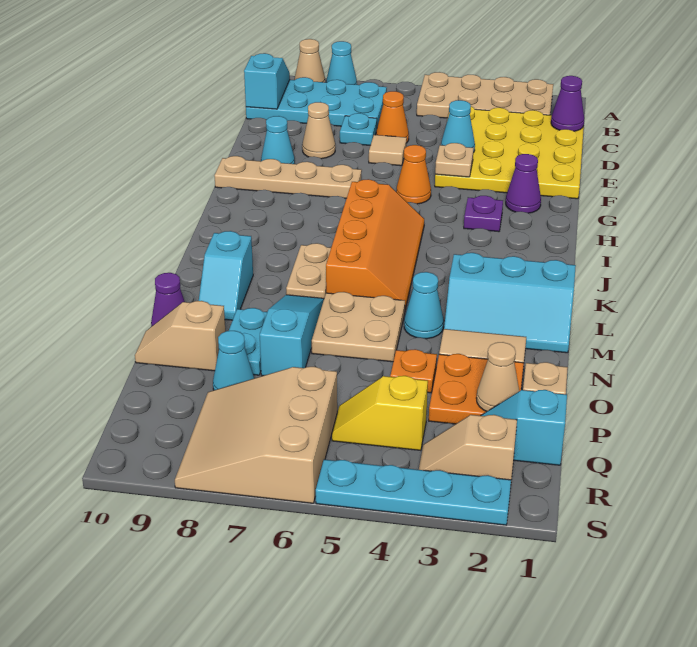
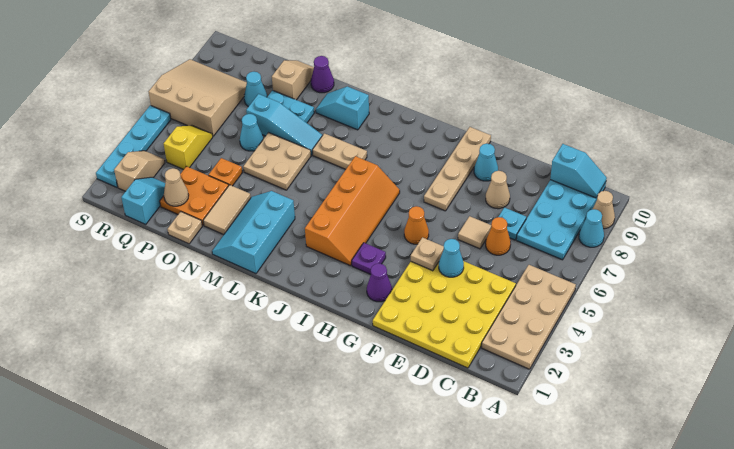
purple cone C1 level 2 -> none
orange slope I5:L6 level 1 top 6 -> orange slope I3:J6 level 1 top J
cyan cone M4 level 1 -> cyan cone O6 level 1

